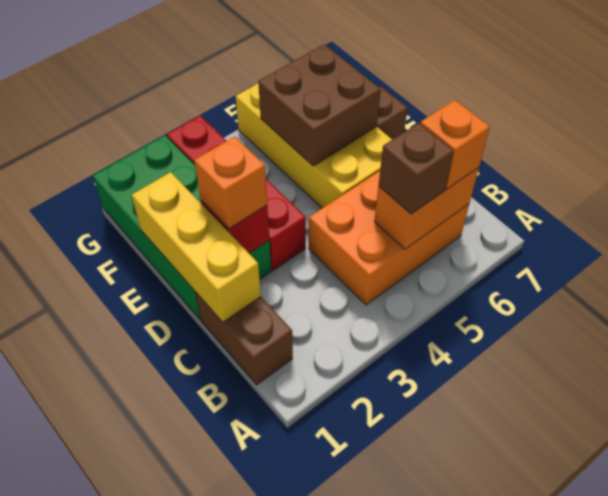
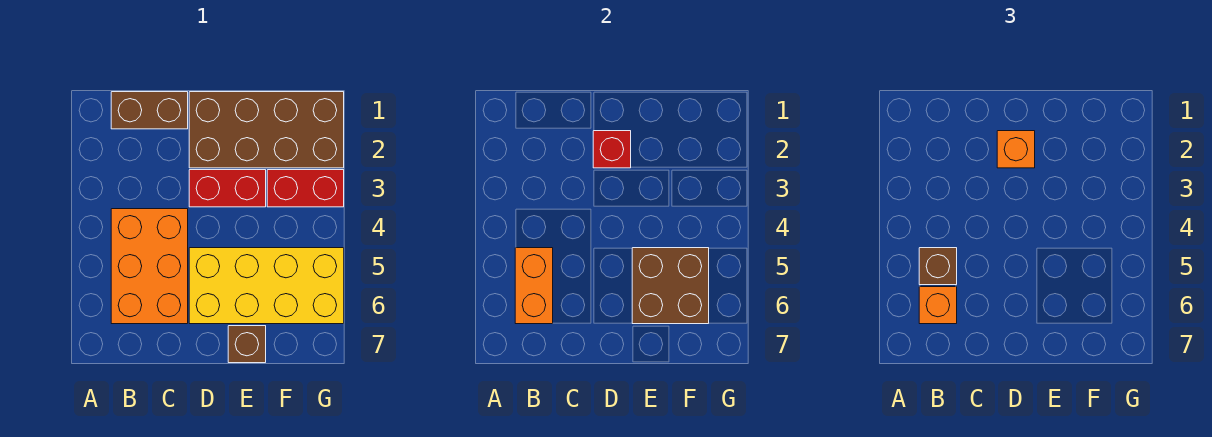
yellow brick C1:E1 level 2 -> none
green brick D1:G2 level 1 -> brown brick D1:G2 level 1

